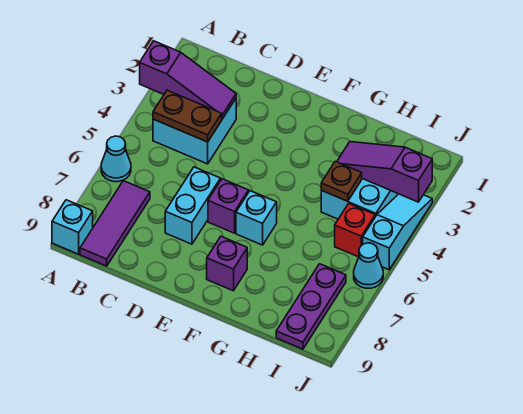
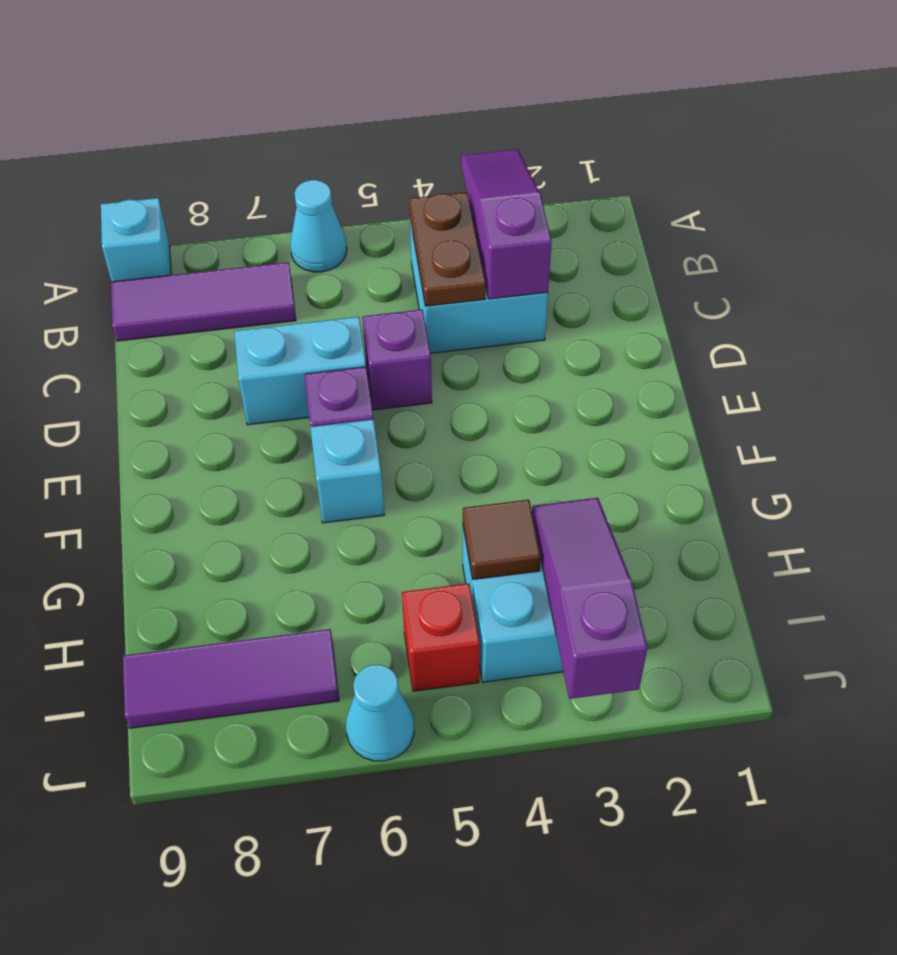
purple slope A3:C3 level 2 top A -> purple slope A3:C3 level 2 top C
purple brick F8 level 1 -> purple brick D5 level 1
brown plate H4 level 2 -> brown tile H4 level 2
purple plate I7:I9 level 1 -> purple tile I7:I9 level 1
cyan slope J3:J5 level 1 top 5 -> none

